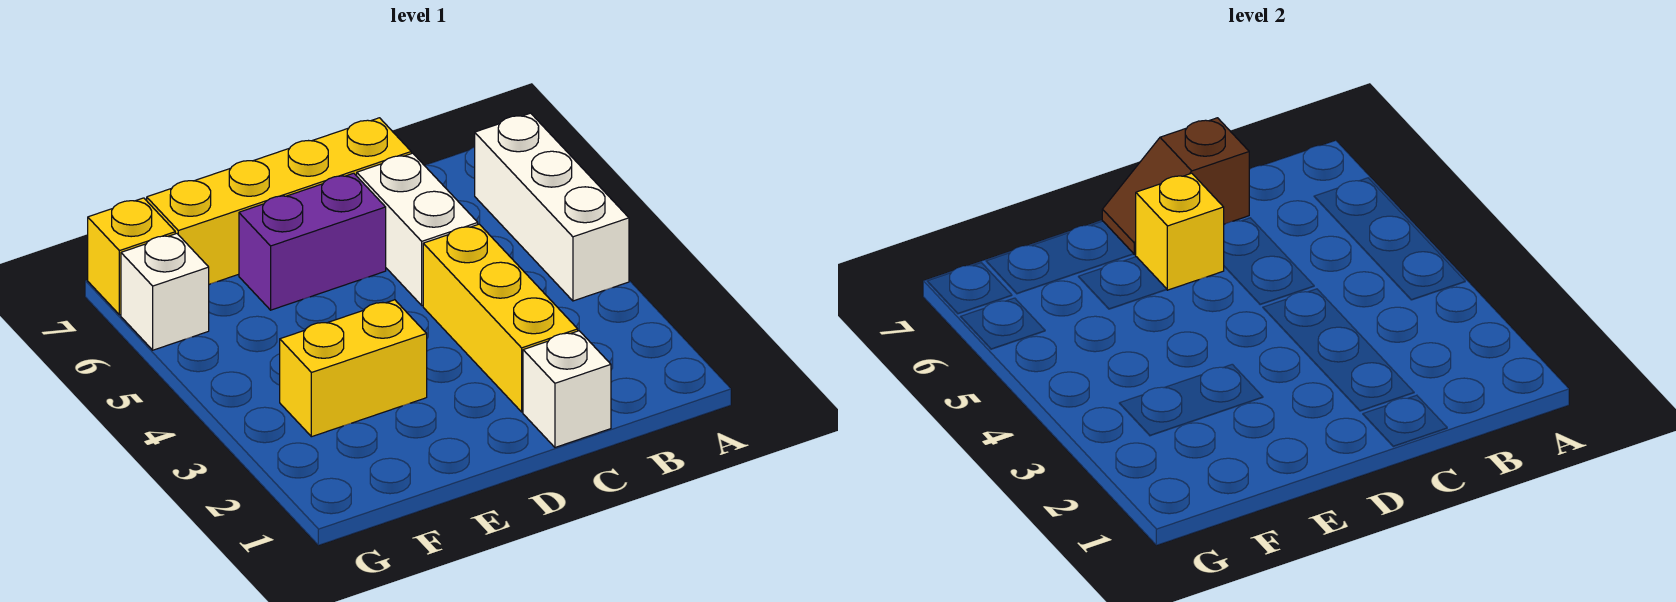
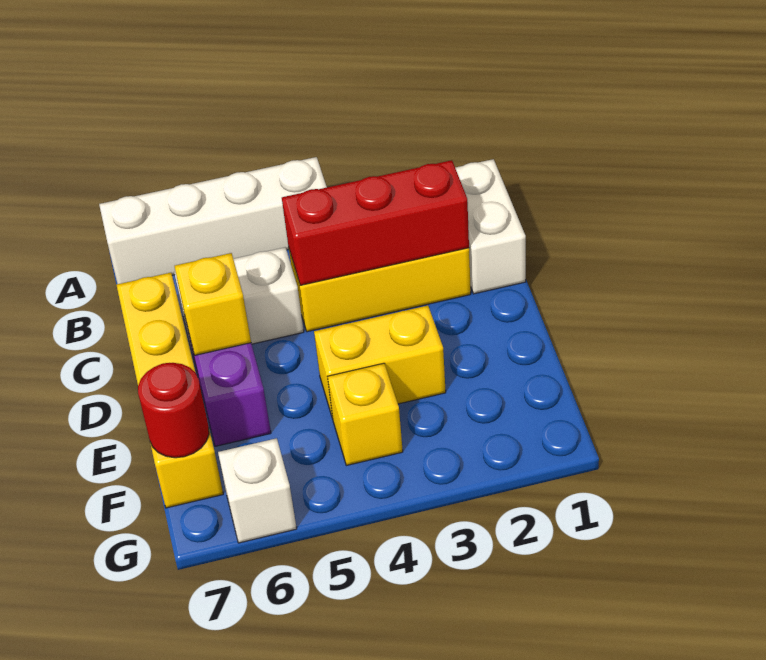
white brick A4:A6 level 1 -> white brick A4:A7 level 1
white brick C1 level 1 -> white brick B1:C1 level 1
none -> red brick C2:C4 level 2
brown slope C7:D7 level 2 top C -> none
yellow brick E3:F3 level 1 -> yellow brick E3:E4 level 1
none -> red round brick F7 level 2
yellow brick G7 level 1 -> yellow brick F4 level 1

